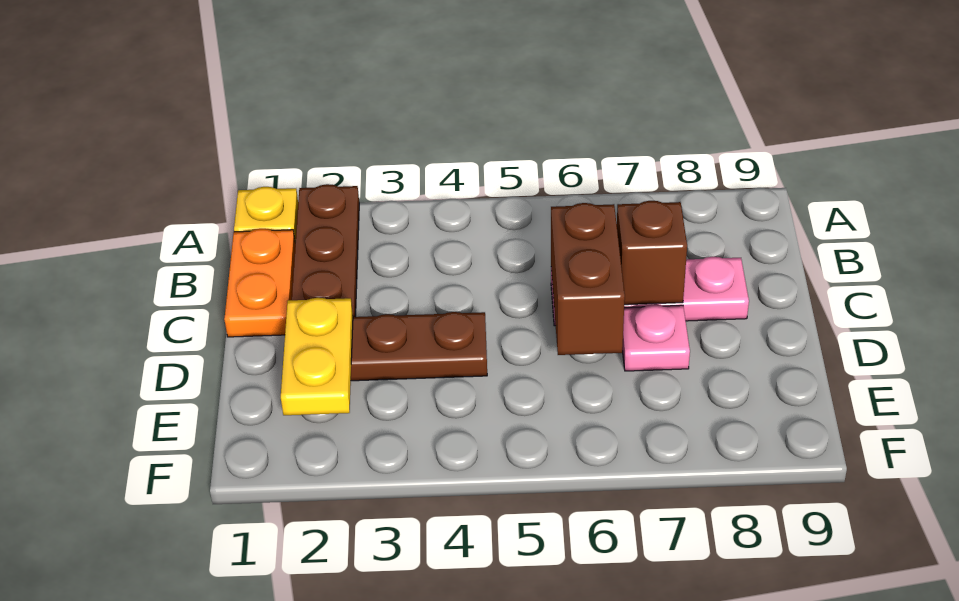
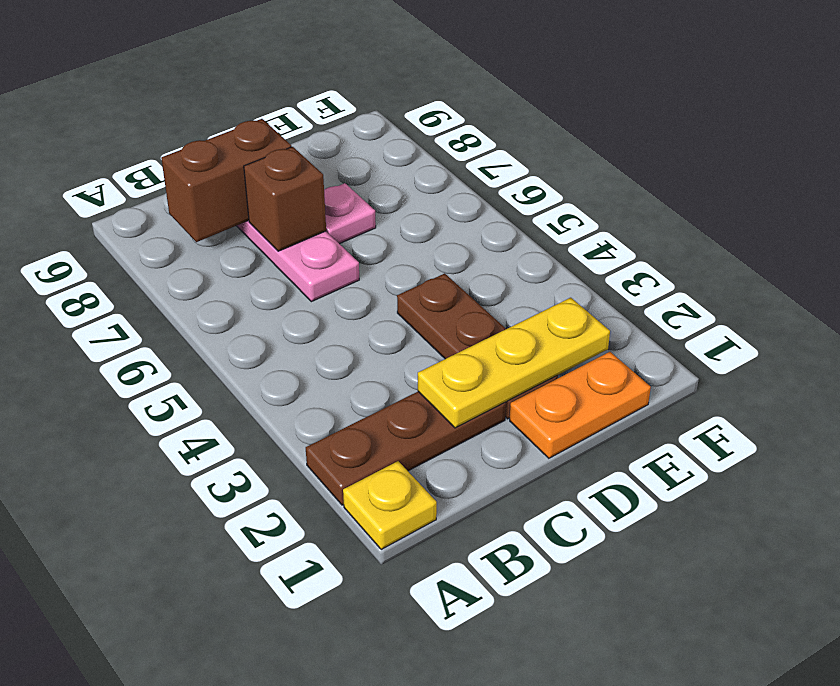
orange plate B1:C1 level 1 -> orange plate D1:E1 level 1
brown brick C6:D6 level 2 -> brown brick B8:C8 level 2
yellow plate D2:E2 level 2 -> yellow plate C2:E2 level 2

